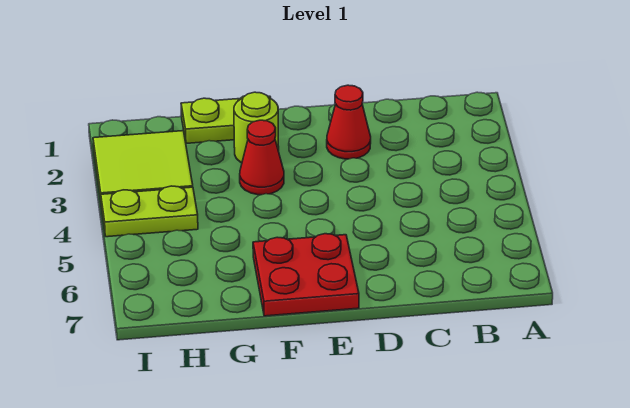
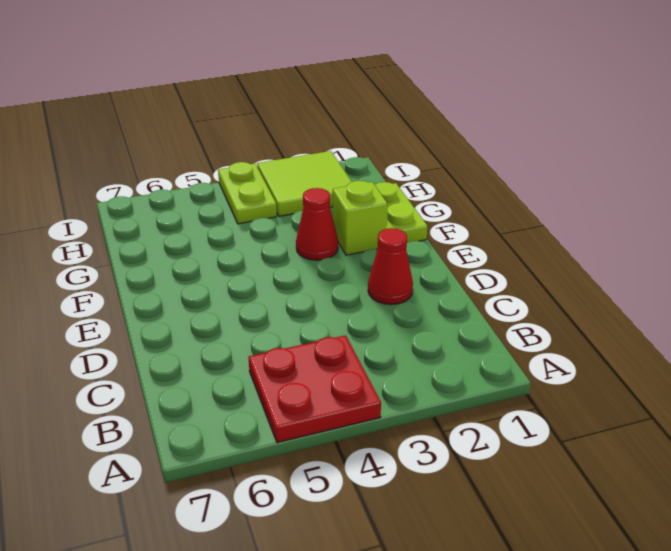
red plate E6:F7 level 1 -> red plate A4:B5 level 1
lime round brick F2 level 1 -> lime brick F2 level 1

